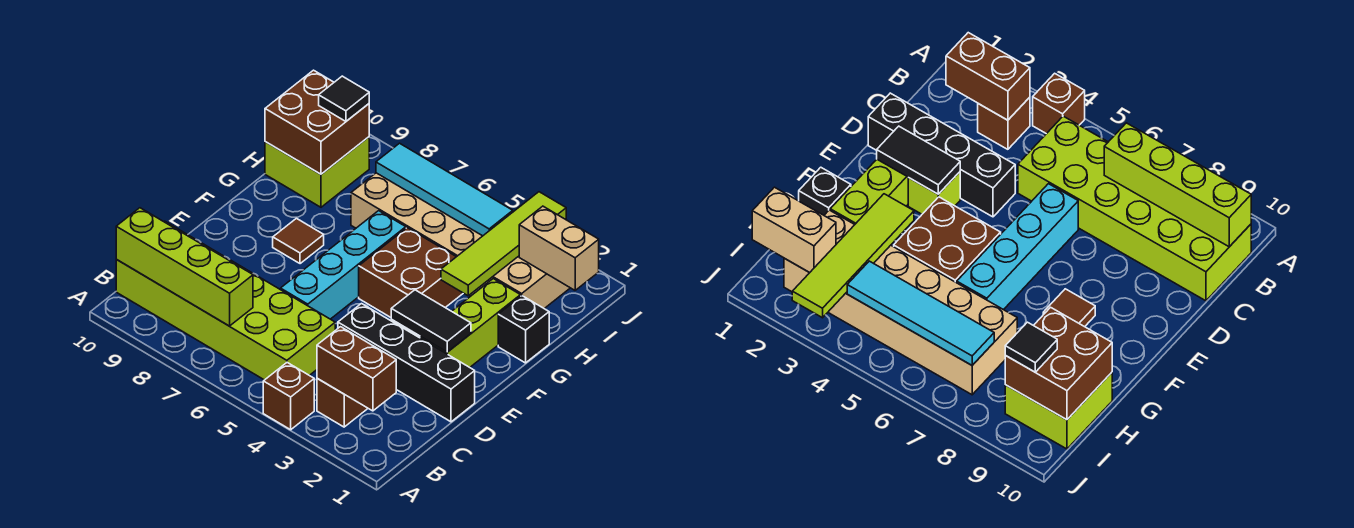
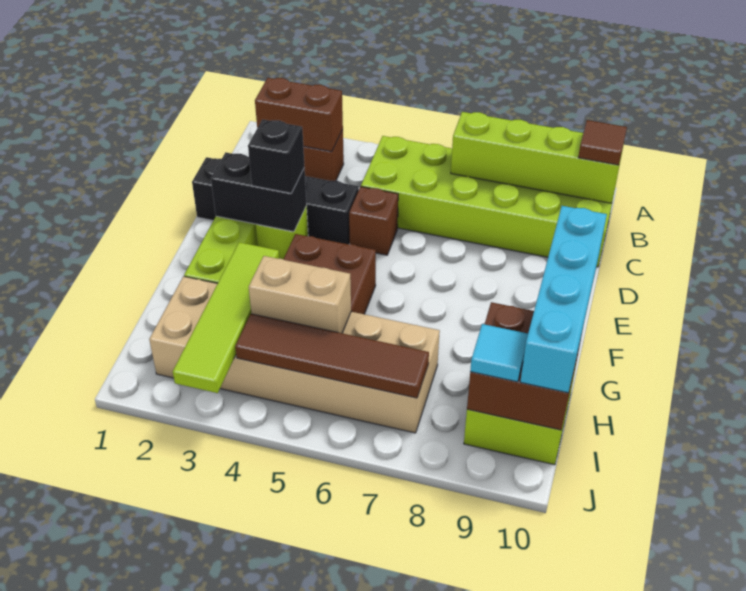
brown brick A4 level 1 -> brown brick D5 level 1
cyan brick D6:G6 level 1 -> cyan brick F10:I10 level 3
black tile E2:E3 level 2 -> black brick E2:E3 level 2
brown tile F8 level 1 -> brown tile B10 level 3
black brick G1 level 1 -> black brick E3 level 3
tan brick I1:I2 level 2 -> tan brick H4:H5 level 2
cyan tile I4:I7 level 2 -> brown tile I4:I7 level 2
black tile I9 level 3 -> cyan tile I9 level 3

